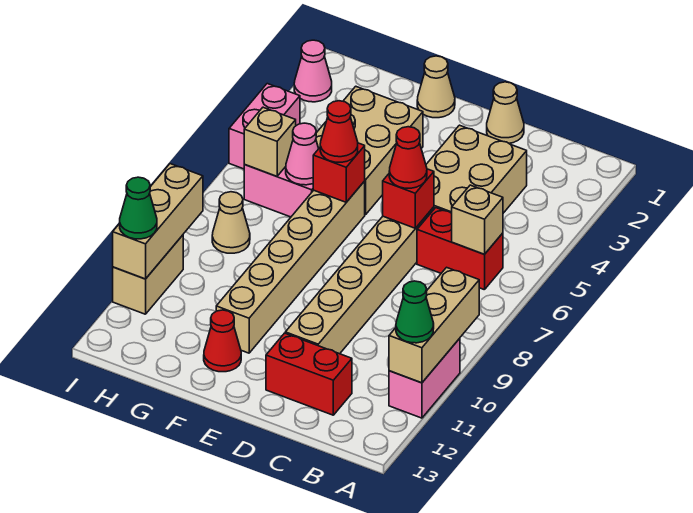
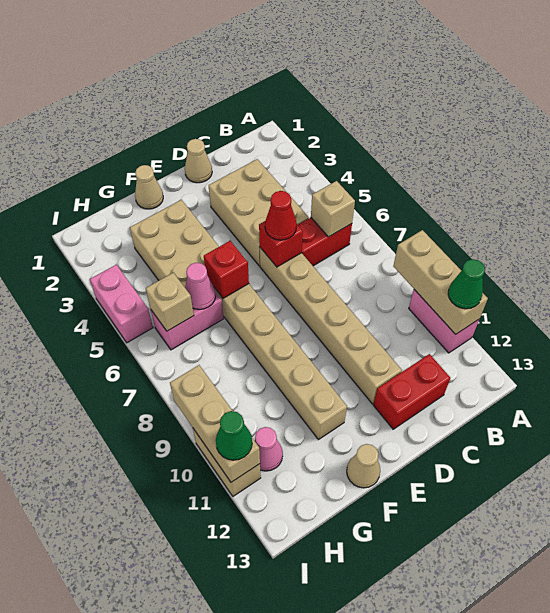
red cone F6 level 3 -> none
red cone F12 level 1 -> none
tan cone H8 level 1 -> tan cone F13 level 1
pink cone I2 level 1 -> pink cone H11 level 1

